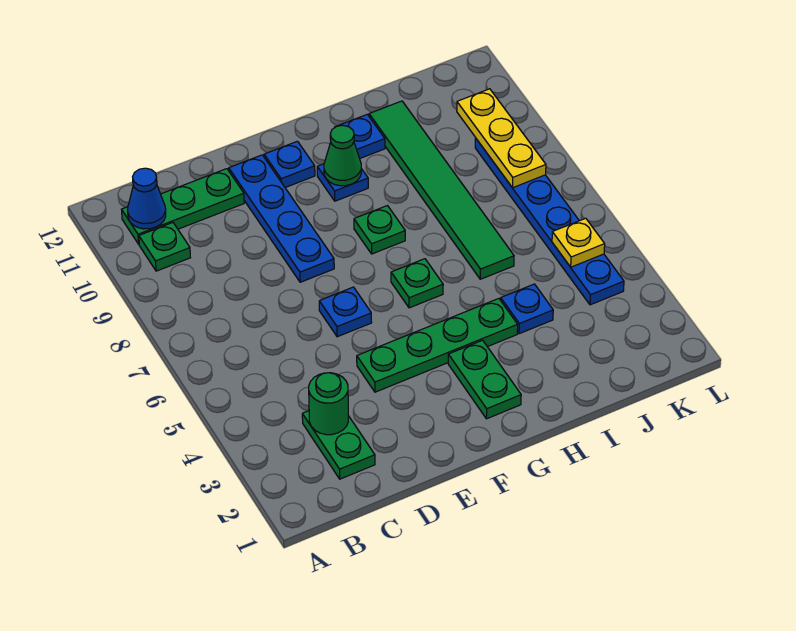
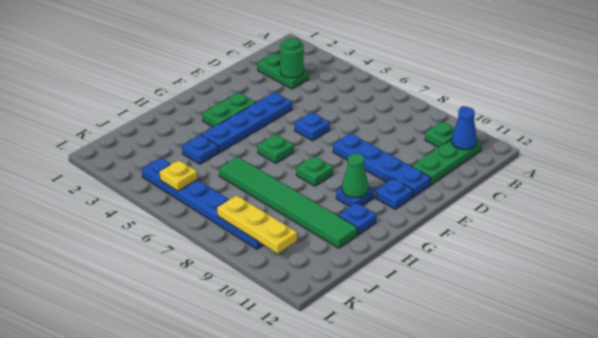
green plate E4:H4 level 1 -> blue plate E4:H4 level 1
green plate G2:G3 level 1 -> green plate F3:G3 level 1

